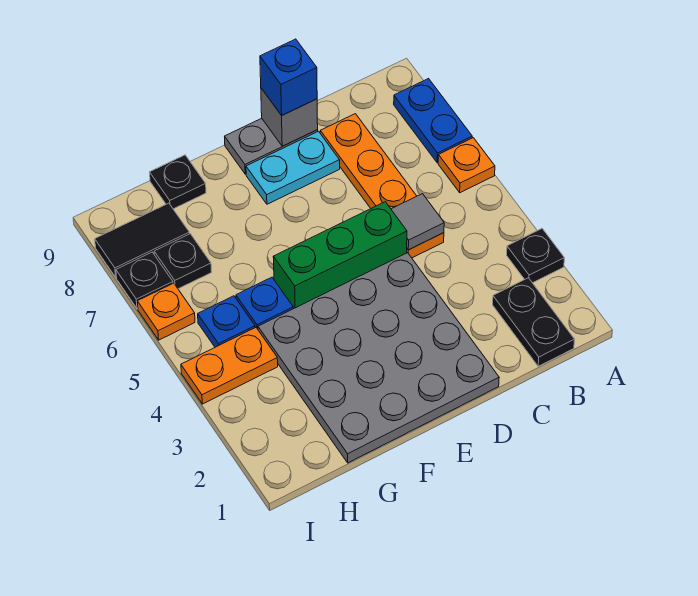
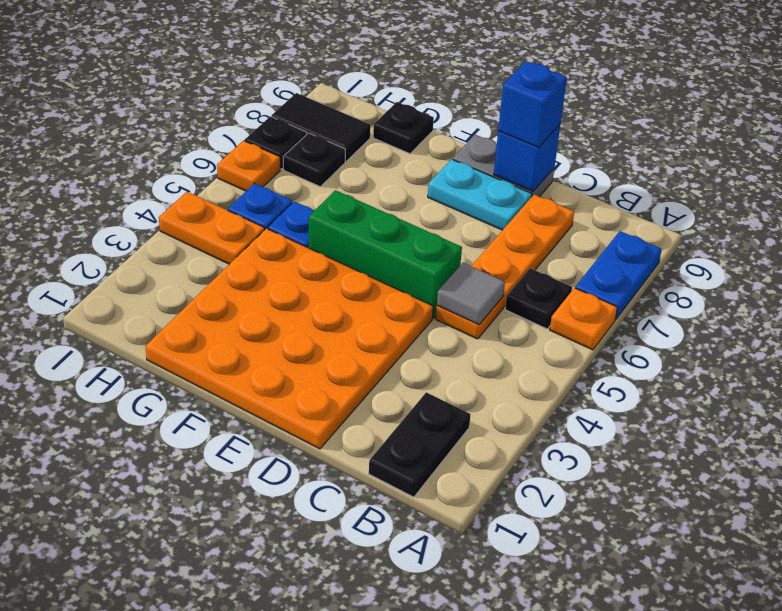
black plate A3 level 1 -> black plate B6 level 1
grey plate D1:G4 level 1 -> orange plate D1:G4 level 1
grey brick D9 level 2 -> blue brick D9 level 2

